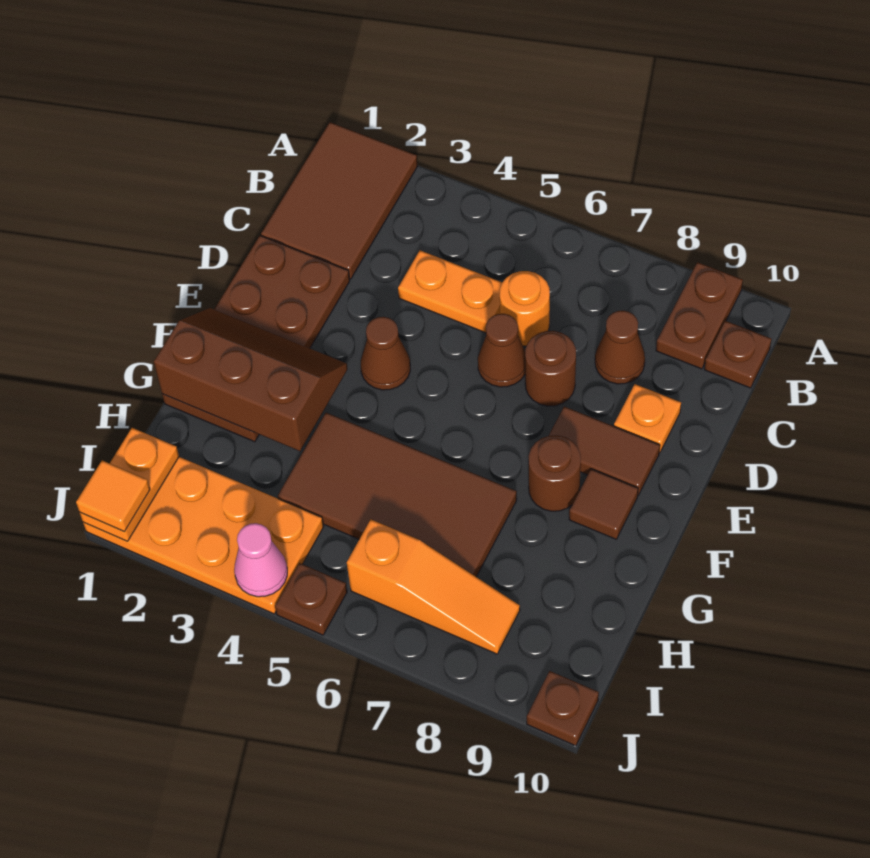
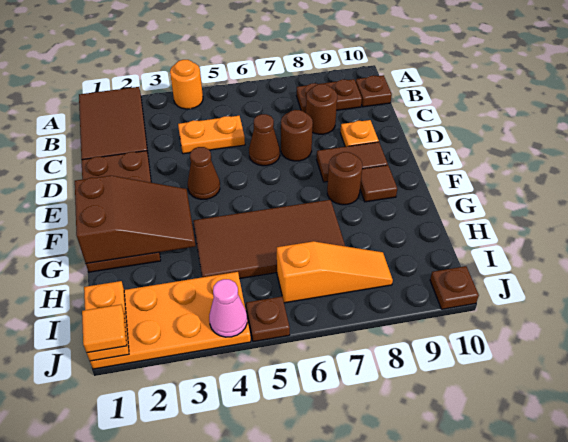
brown plate A9:B9 level 1 -> brown plate B8:B9 level 1
orange round brick C6 level 1 -> orange round brick A4 level 1
brown cone C8 level 1 -> brown round brick C8 level 1
brown slope F1:G3 level 2 top G -> brown slope F1:G3 level 2 top 1

